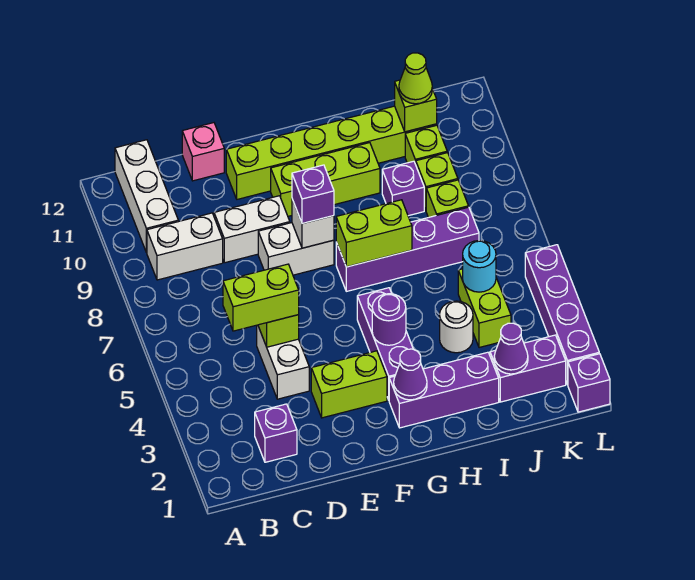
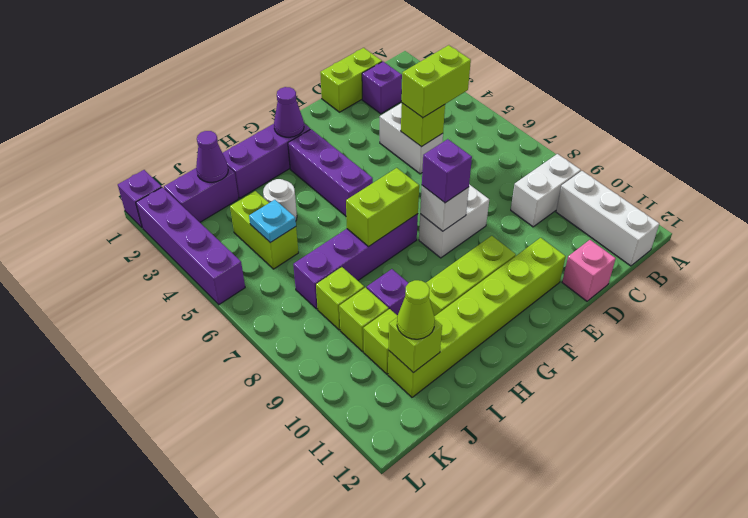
white brick D9:E9 level 1 -> none
lime brick E3:F3 level 1 -> lime brick C1:D1 level 1
purple round brick G4 level 2 -> none
cyan round brick J5 level 2 -> cyan plate J5 level 2

